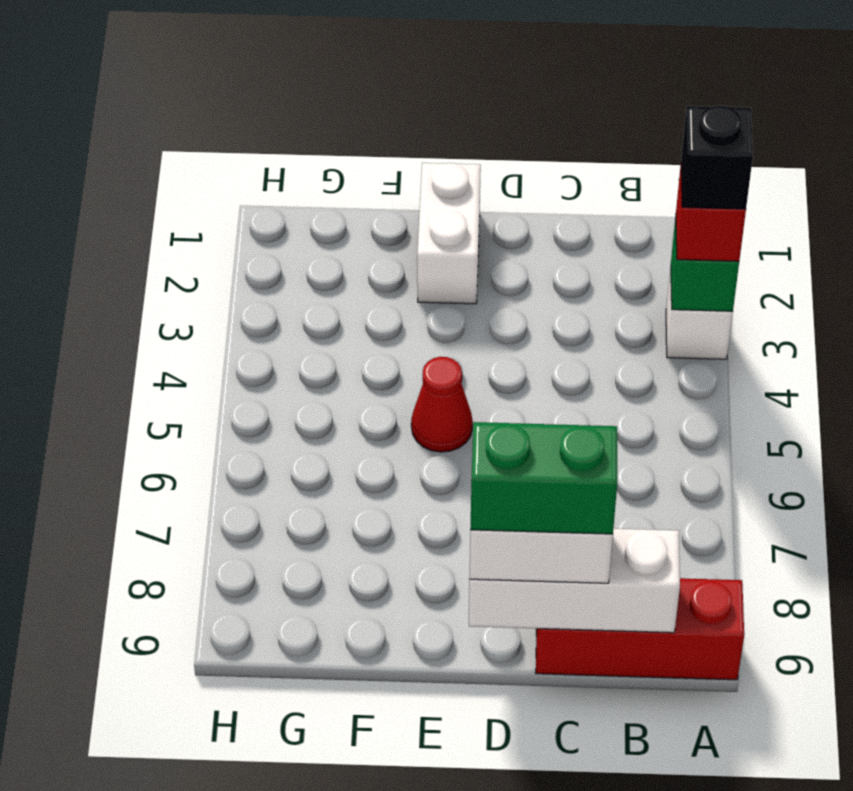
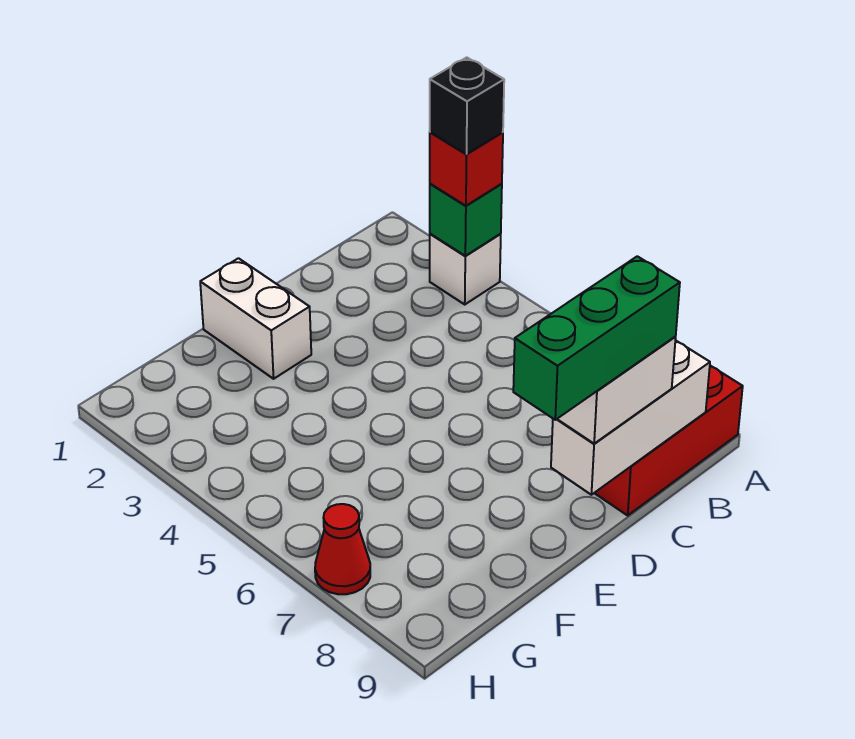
green brick C9:D9 level 4 -> green brick C9:E9 level 4
red cone E5 level 1 -> red cone H7 level 1

